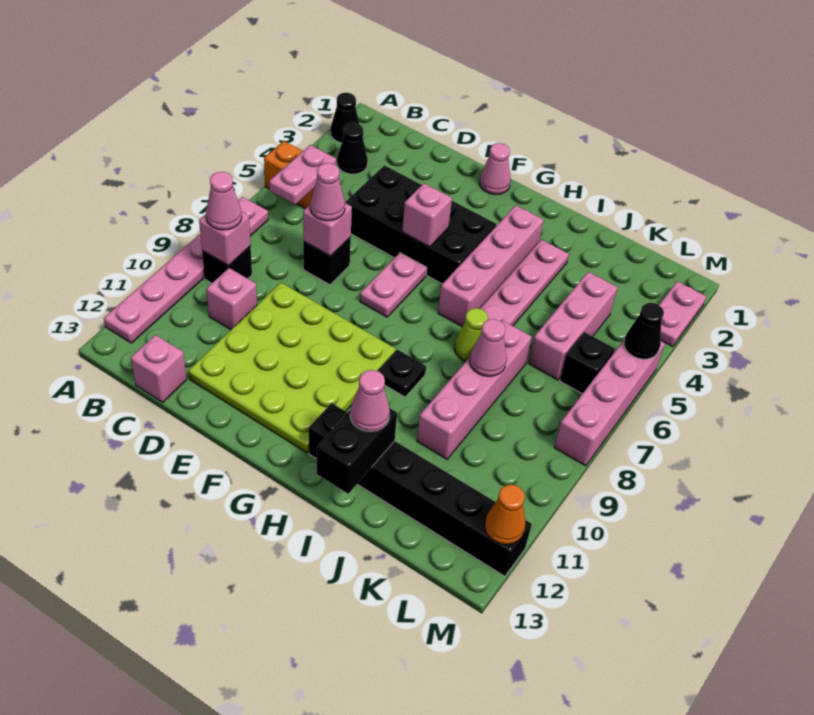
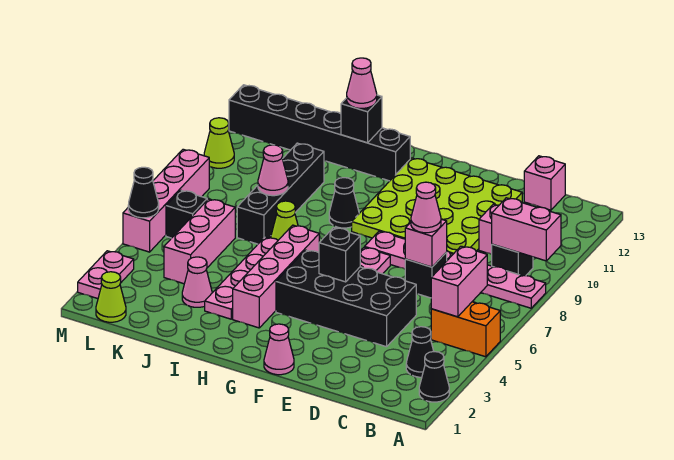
pink plate A7:A12 level 1 -> pink plate A8:F8 level 1
pink plate B5:B6 level 2 -> pink brick B5:B6 level 2
pink brick B9 level 2 -> pink brick A9:B9 level 2
pink cone B9 level 3 -> pink cone J3 level 1
pink brick F5 level 2 -> black brick F5 level 2
black plate H9 level 1 -> black cone H9 level 1
black brick I12:I13 level 2 -> black brick I12 level 2
pink brick J7:J10 level 1 -> black brick J7:J10 level 1
none -> lime cone L1 level 1
none -> lime cone M10 level 1
orange cone M12 level 2 -> none

